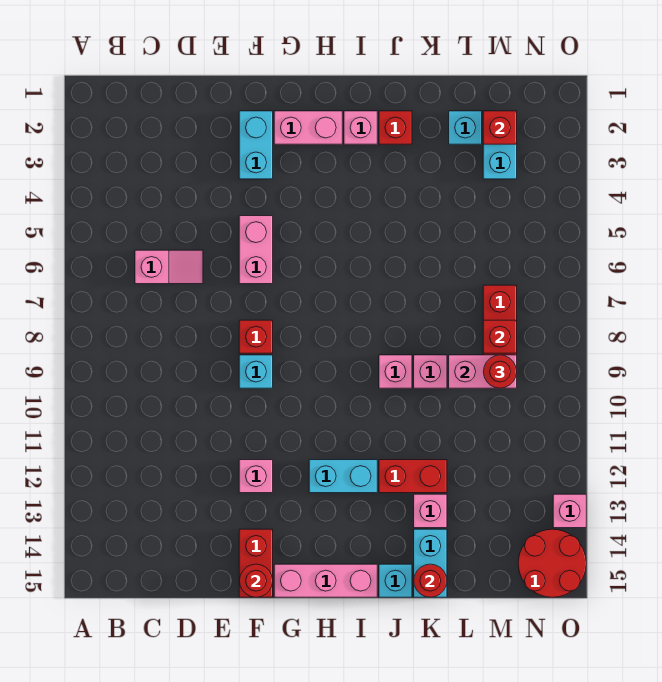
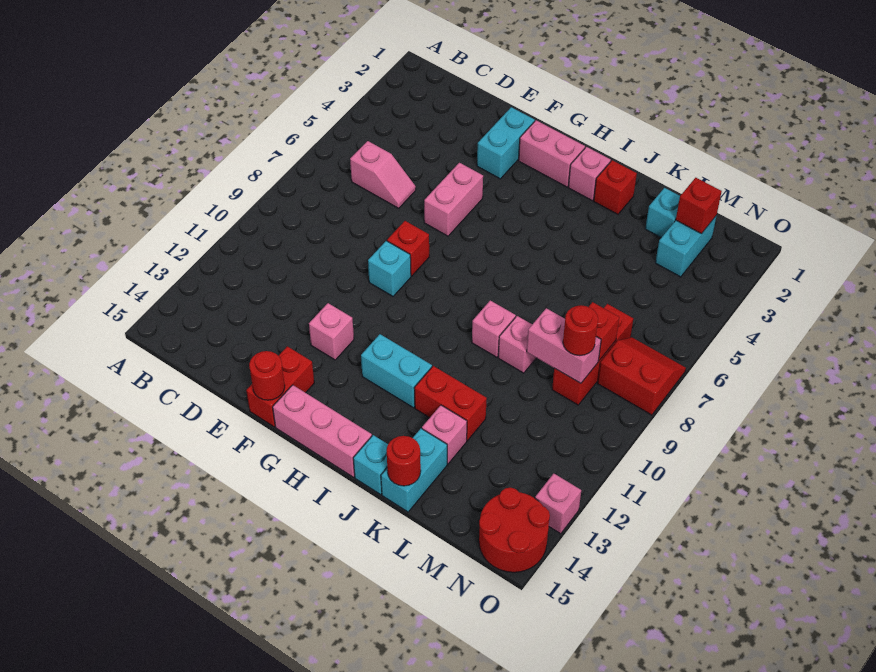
none -> red slope N7:O8 level 1 top 8

